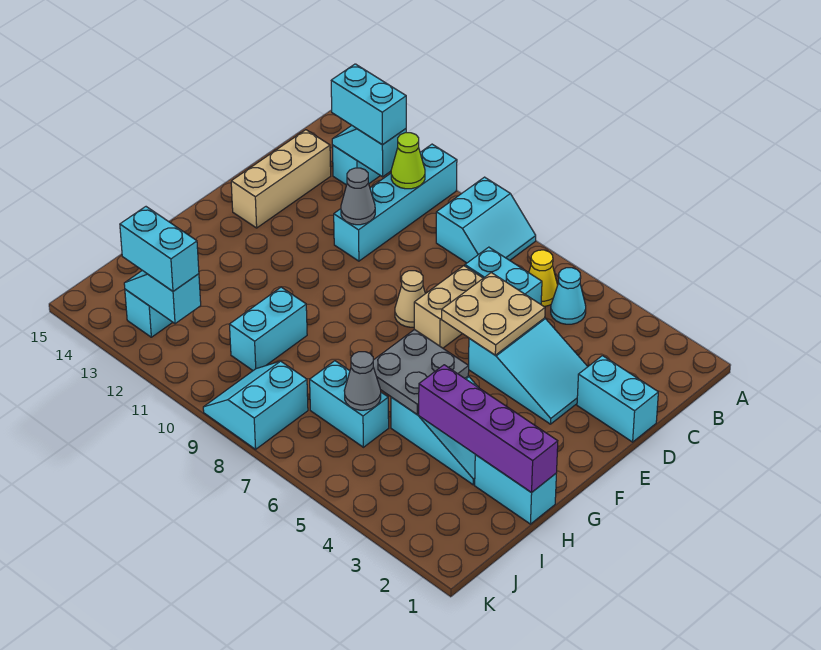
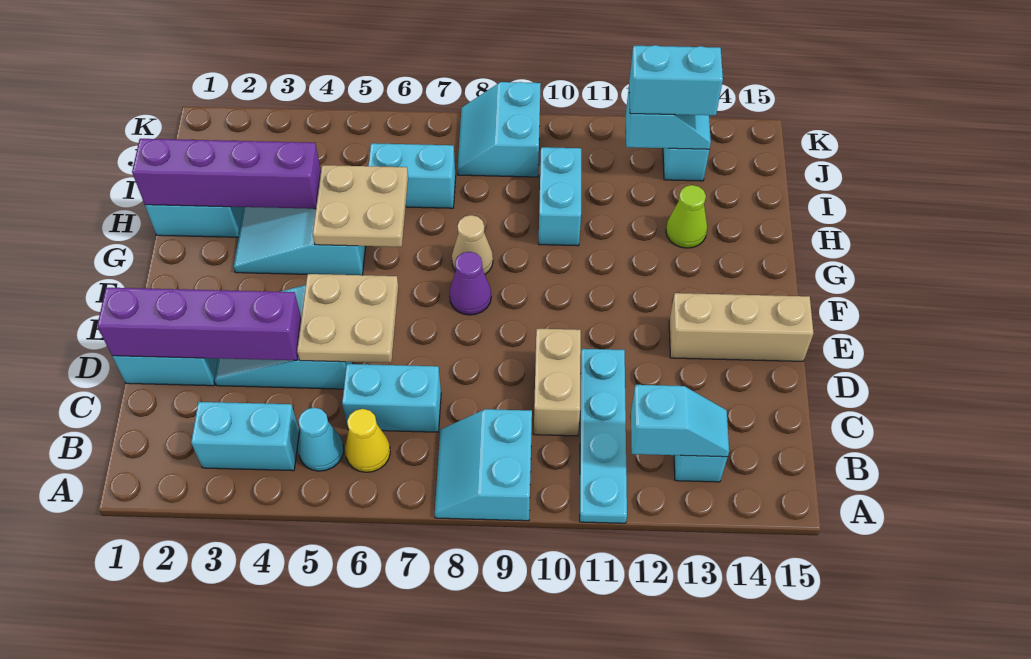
cyan brick A11:D11 level 1 -> cyan plate A11:D11 level 1
lime cone B11 level 2 -> lime cone H13 level 1
cyan brick B12:B13 level 3 -> cyan brick B3:B4 level 1
tan brick C14:E14 level 1 -> tan brick E13:E15 level 1
none -> purple brick D1:D4 level 2
tan brick D7:E7 level 1 -> tan brick C10:D10 level 1
grey cone D11 level 2 -> none
tan cone E8 level 1 -> tan cone G8 level 1
none -> purple cone F8 level 1
grey plate G5:H6 level 2 -> tan plate G5:H6 level 2
grey cone I6 level 2 -> none
cyan slope J8:K9 level 1 top 8 -> cyan slope J8:K9 level 1 top 9

